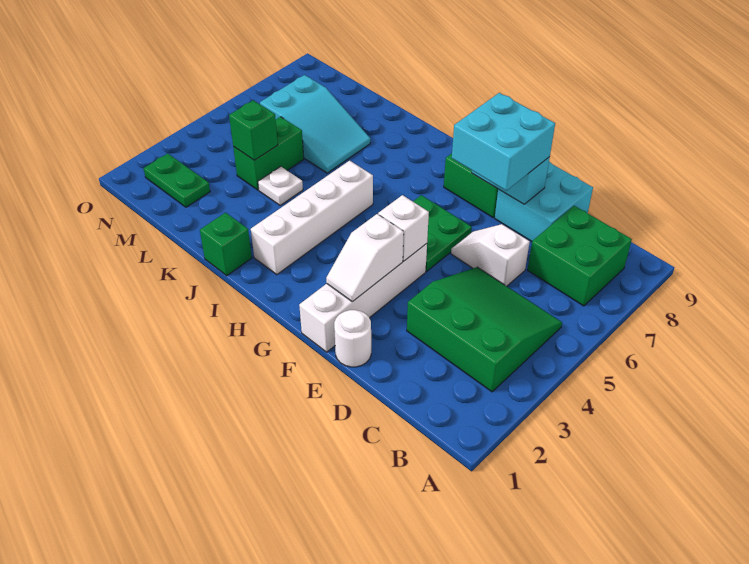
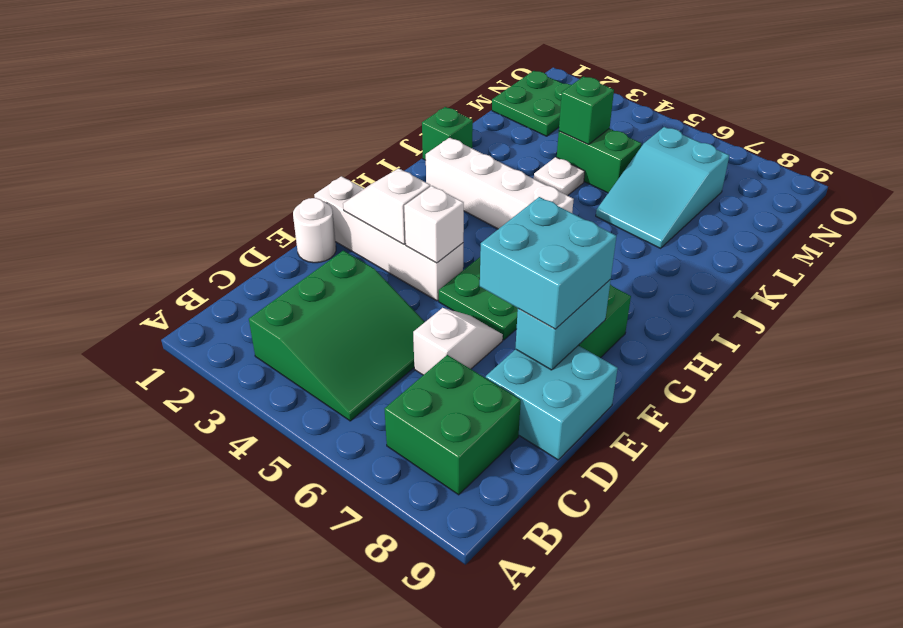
green plate M2:N2 level 1 -> green plate M1:N2 level 1

